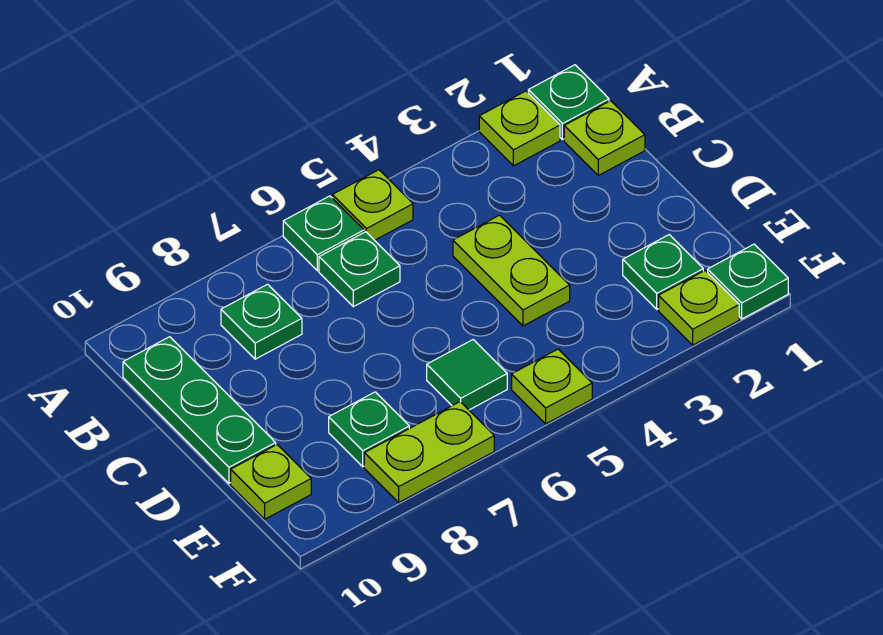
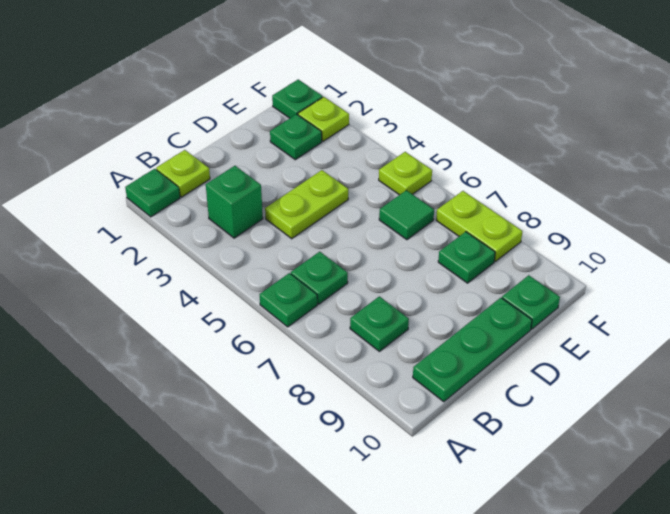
lime plate A2 level 1 -> none
lime plate A5 level 1 -> none
none -> green brick B3 level 1
lime plate E10 level 1 -> green plate E10 level 1

